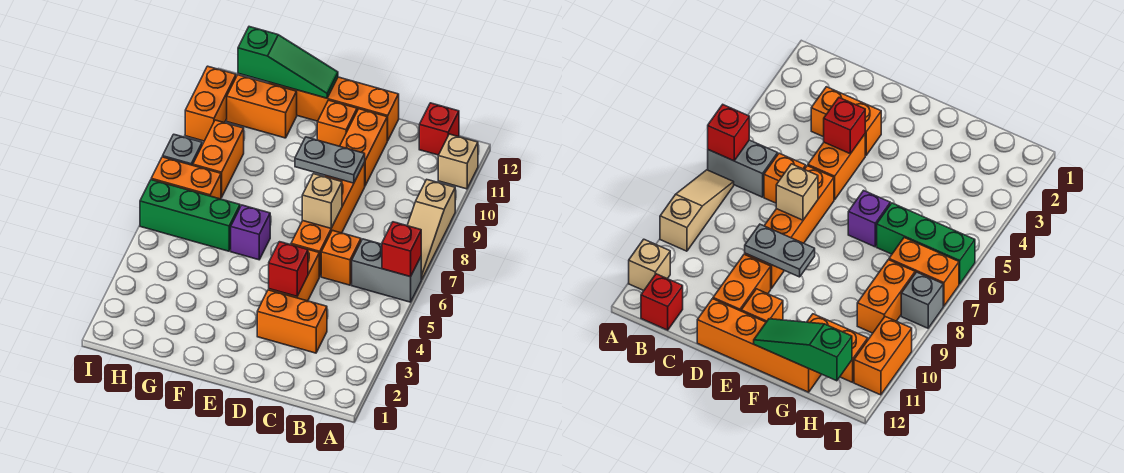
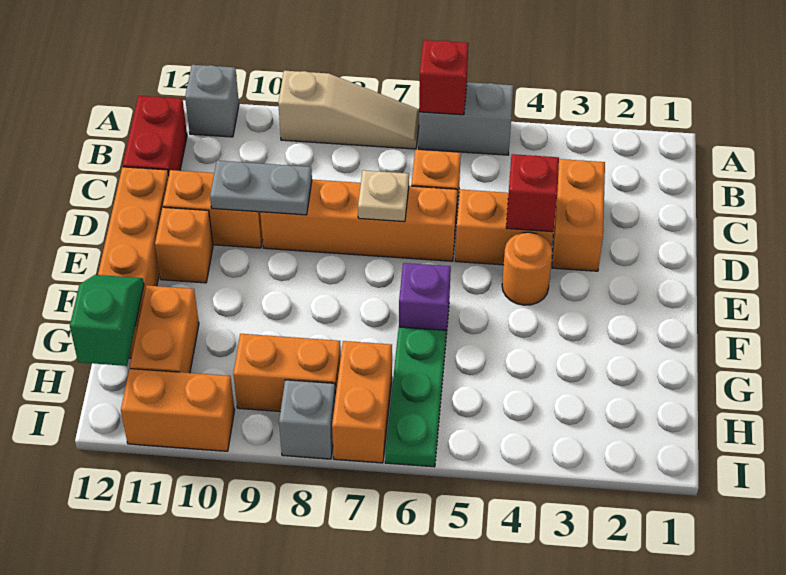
grey brick A6:B6 level 1 -> grey brick A5:A6 level 1
tan brick A11 level 1 -> grey brick A11 level 1
red brick B12 level 1 -> red brick B12:C12 level 1
tan brick D7 level 2 -> tan plate D7 level 2
grey plate D9:E9 level 2 -> grey plate D9:D10 level 2
none -> orange round brick E4 level 1
green slope F12:H12 level 2 top H -> green slope G12:H12 level 2 top H
green brick G6:I6 level 1 -> green plate G6:I6 level 1

